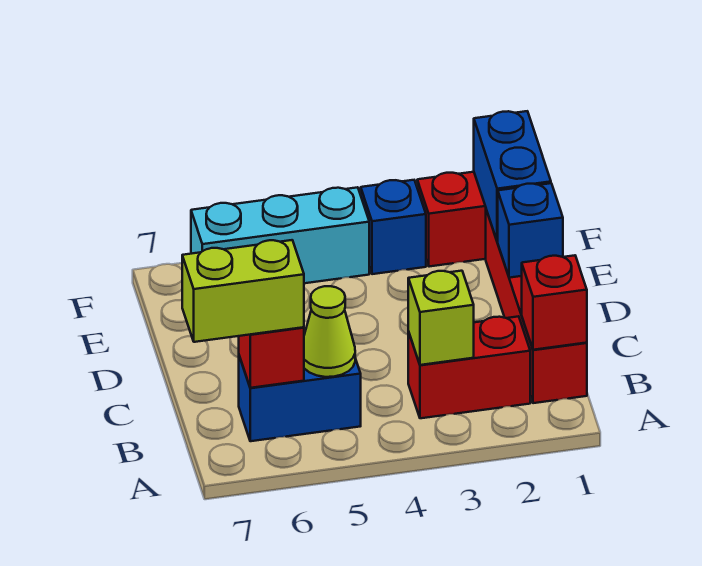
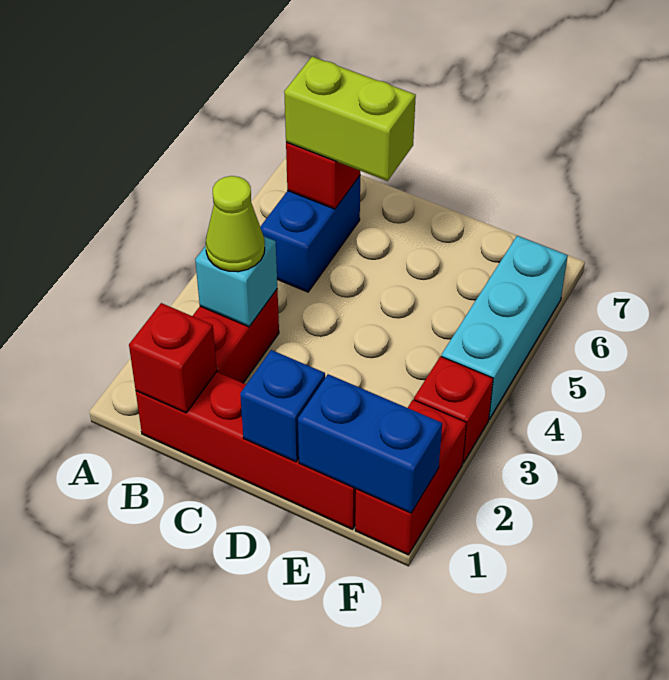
lime brick B3 level 2 -> cyan brick B3 level 2
lime cone B5 level 2 -> lime cone B3 level 3
lime brick B6:B7 level 3 -> lime brick B6:C6 level 3
blue brick F3 level 1 -> red brick F3 level 1

